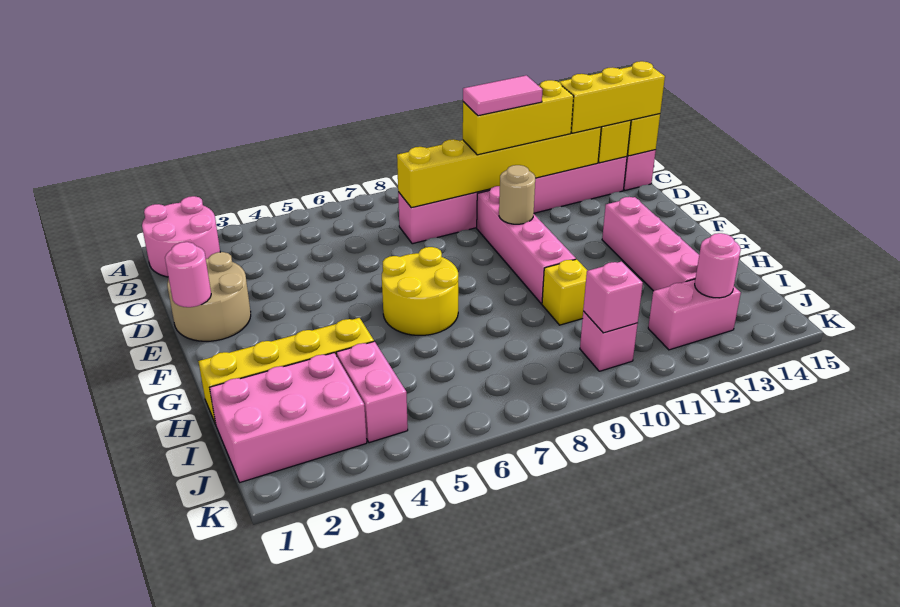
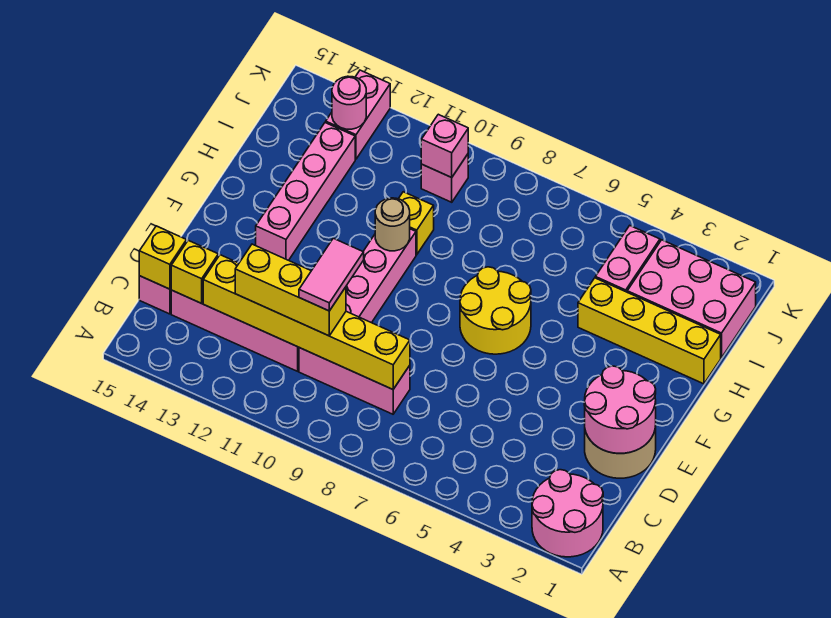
pink tile C10:C11 level 4 -> pink tile C10:D10 level 4
yellow brick C13:C15 level 3 -> none
pink round brick E1 level 2 -> pink round brick D1:E2 level 2
tan round brick E10 level 2 -> tan round brick G10 level 2
pink brick J12:J13 level 1 -> pink brick J13:K13 level 1

